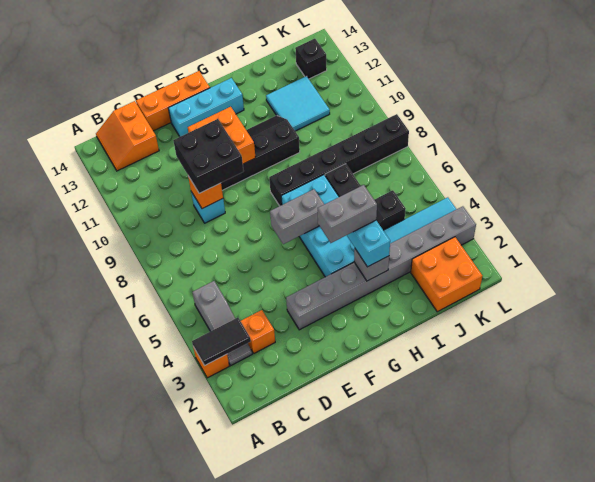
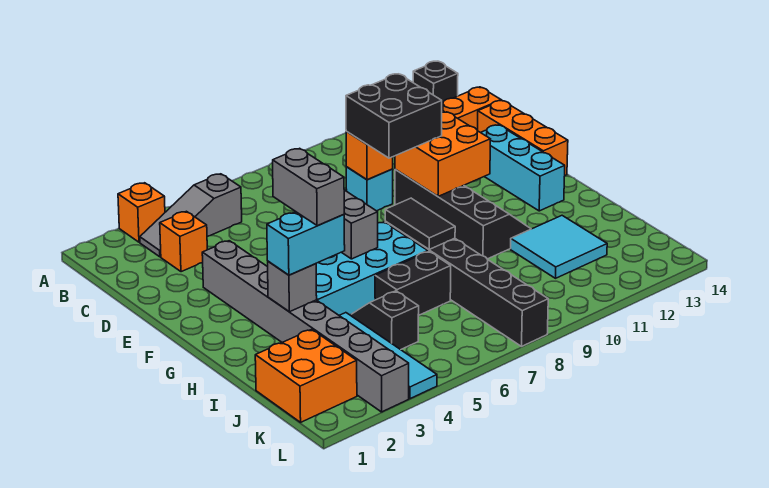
black tile A3:B3 level 2 -> black tile G8:H8 level 2
black brick K13 level 1 -> black brick A14 level 1

